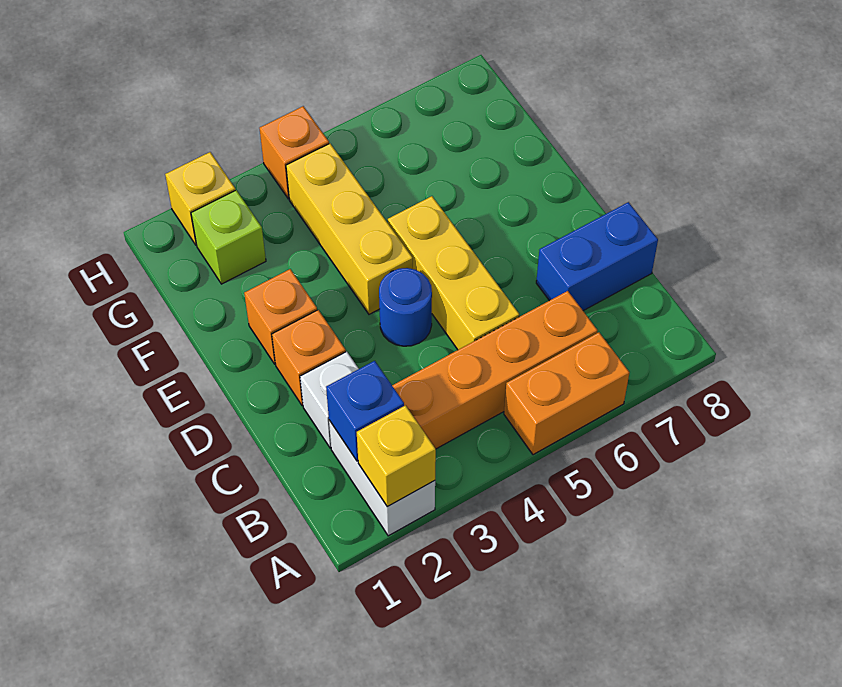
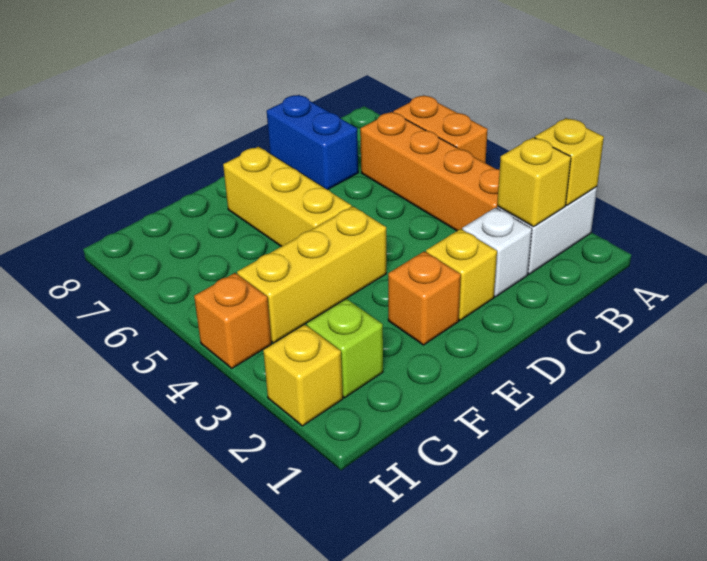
blue brick B2 level 2 -> yellow brick B2 level 2
yellow brick C5:E5 level 1 -> yellow brick E5:E7 level 1
orange brick D2 level 1 -> yellow brick D2 level 1
blue round brick D4 level 1 -> none

